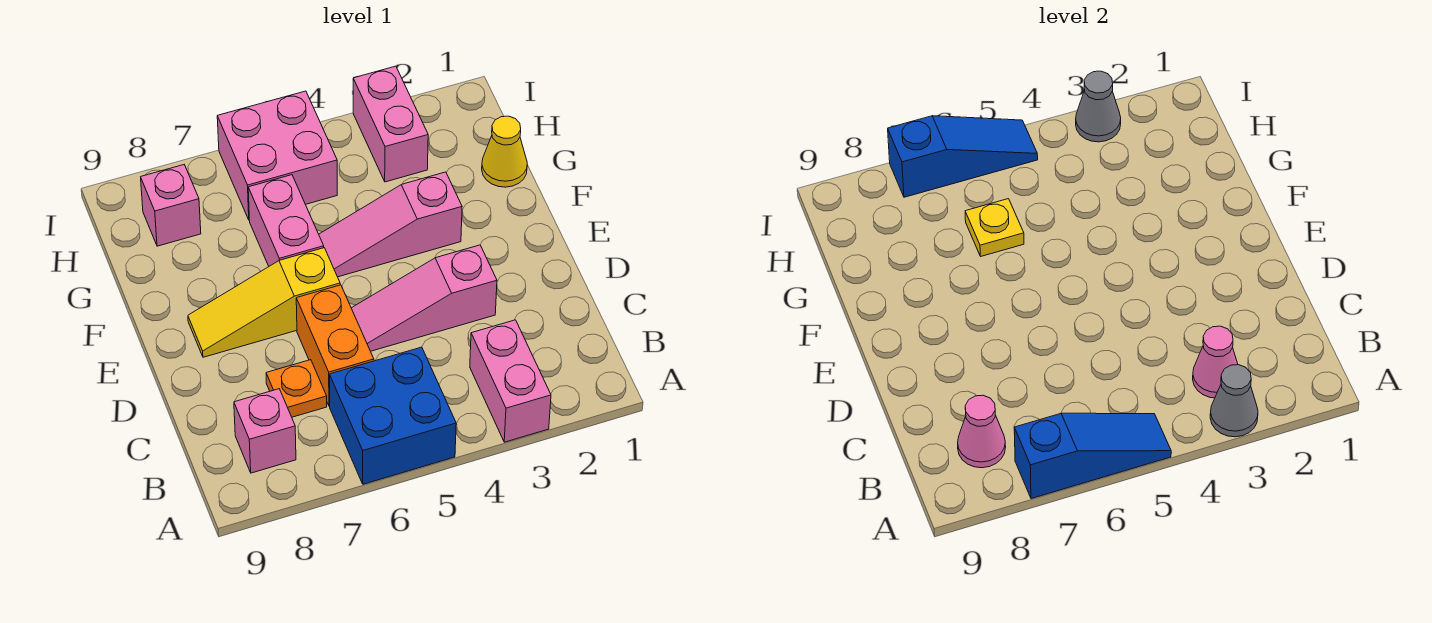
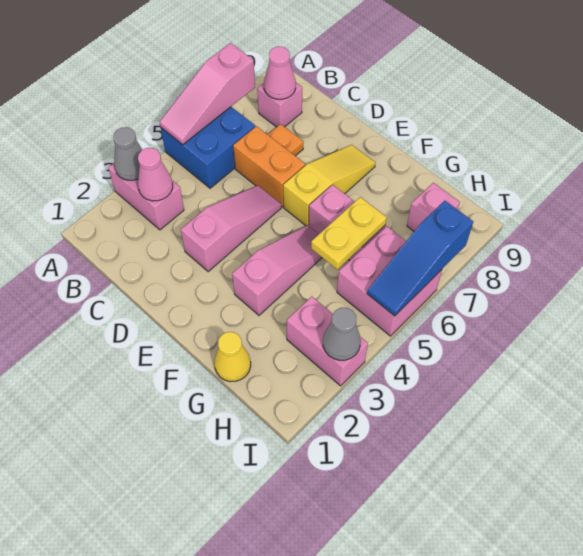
blue slope A5:A7 level 2 top 7 -> pink slope A5:A7 level 2 top 7
yellow plate G6 level 2 -> yellow plate G5:G6 level 2

